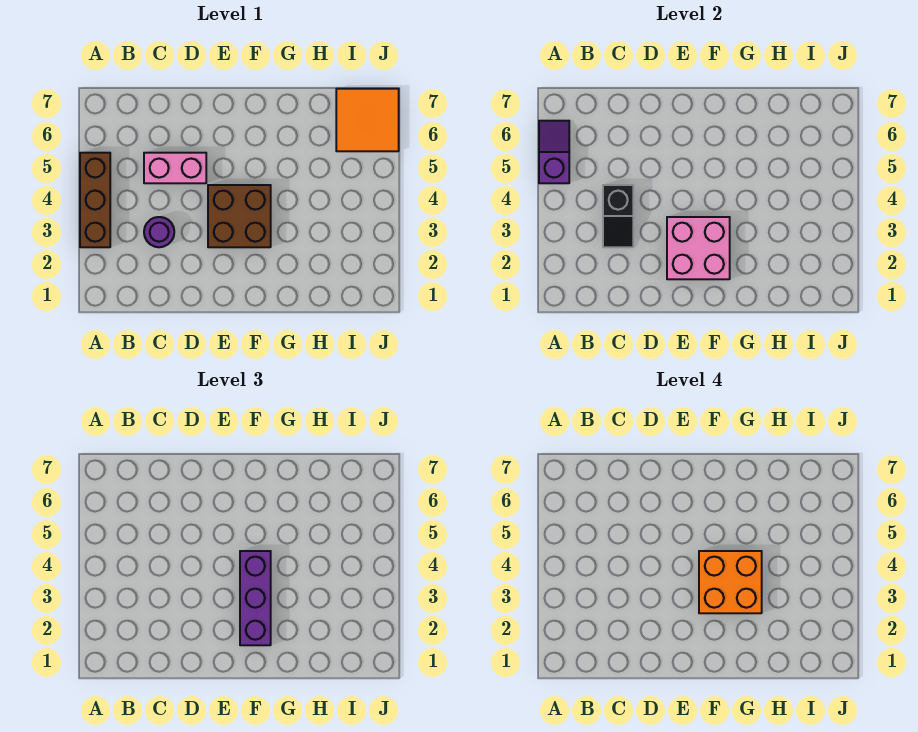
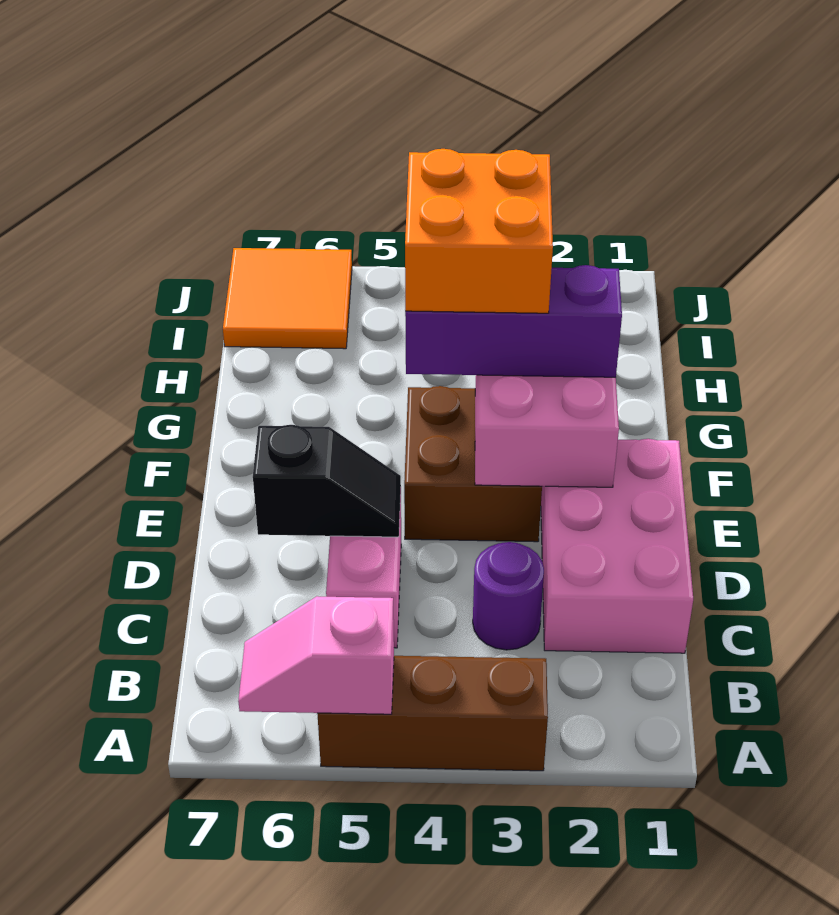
purple slope A5:A6 level 2 top 5 -> pink slope A5:A6 level 2 top 5
none -> pink brick C1:E2 level 1
black slope C3:C4 level 2 top 4 -> black slope D5:D6 level 2 top 6

